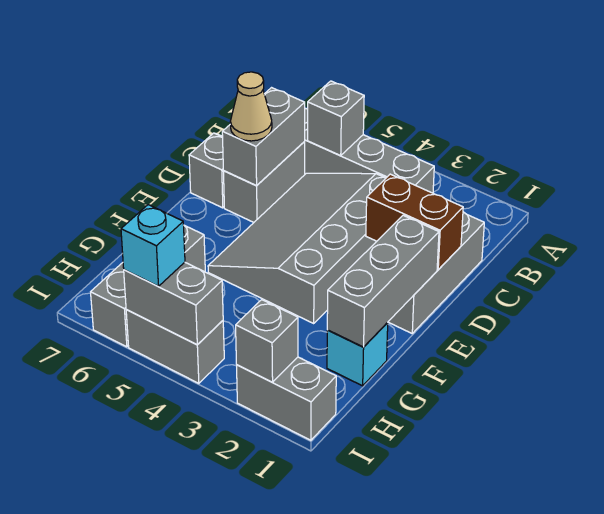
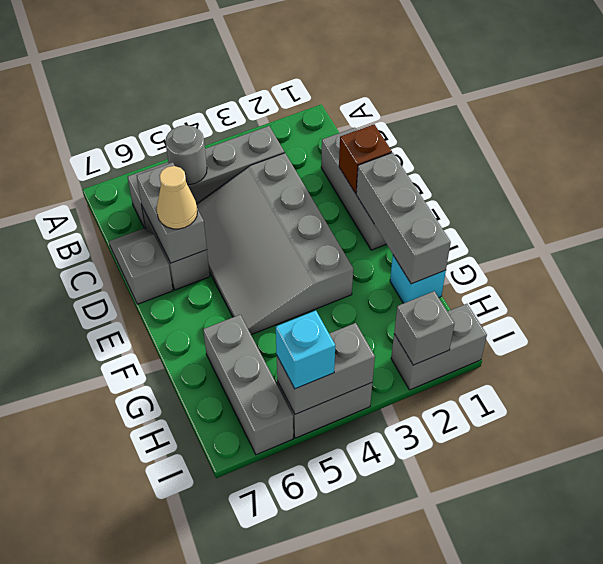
grey brick B5 level 2 -> grey round brick B5 level 2
brown brick D1:D2 level 2 -> brown brick D1 level 2

